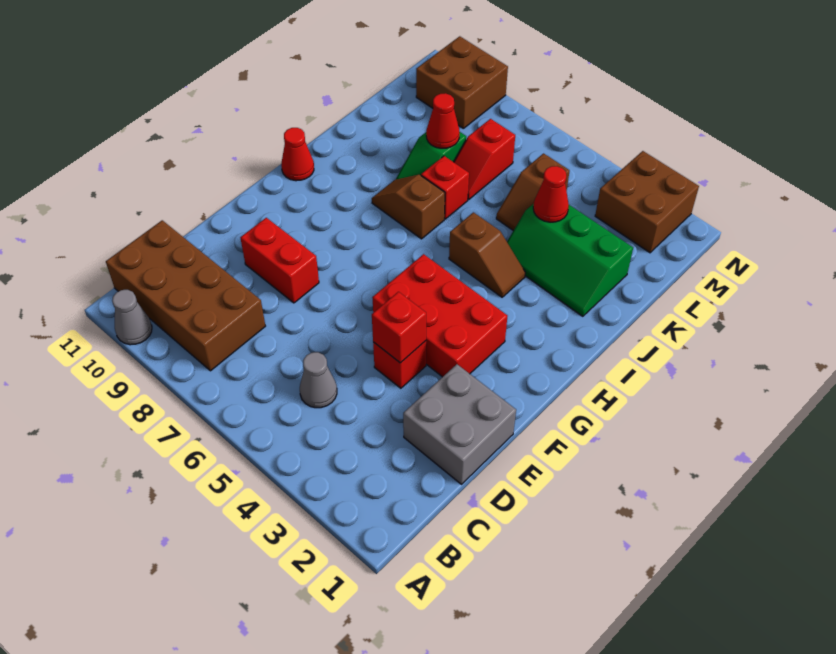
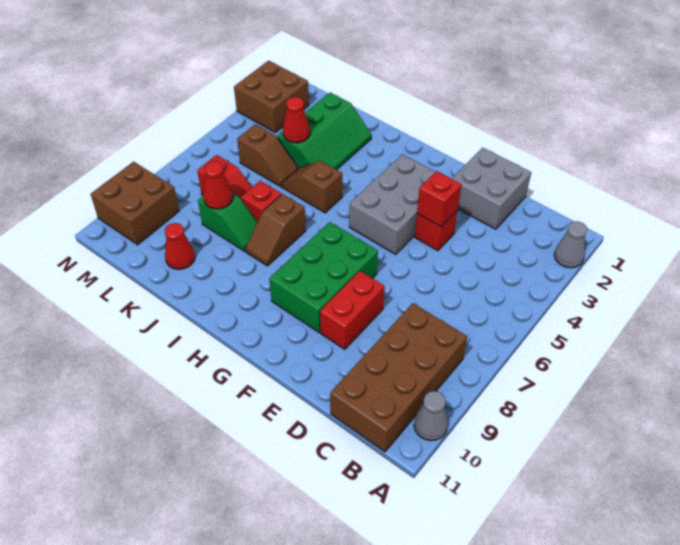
grey cone C5 level 1 -> grey cone A2 level 1
red brick F3:G5 level 1 -> grey brick F3:G5 level 1
none -> green brick F7:G9 level 1
red cone H11 level 1 -> red cone K10 level 1
brown slope I4:I5 level 1 top 5 -> brown slope I5:J5 level 1 top I

